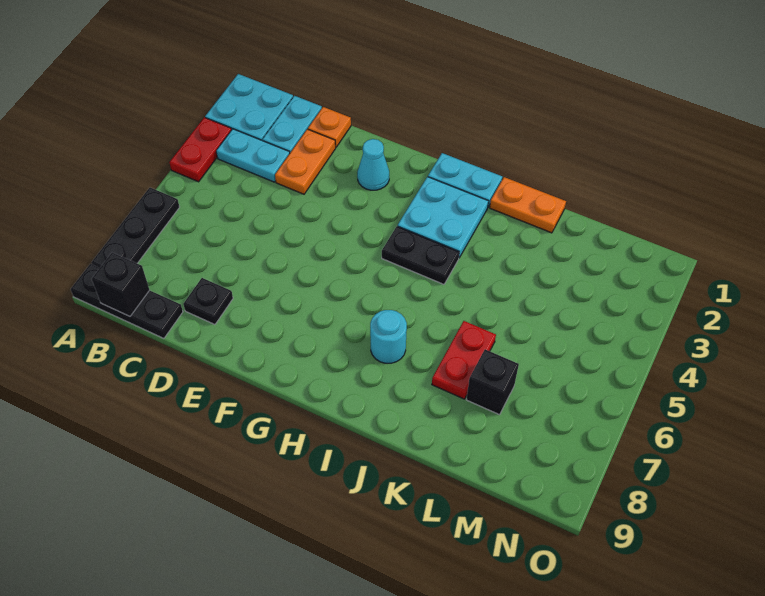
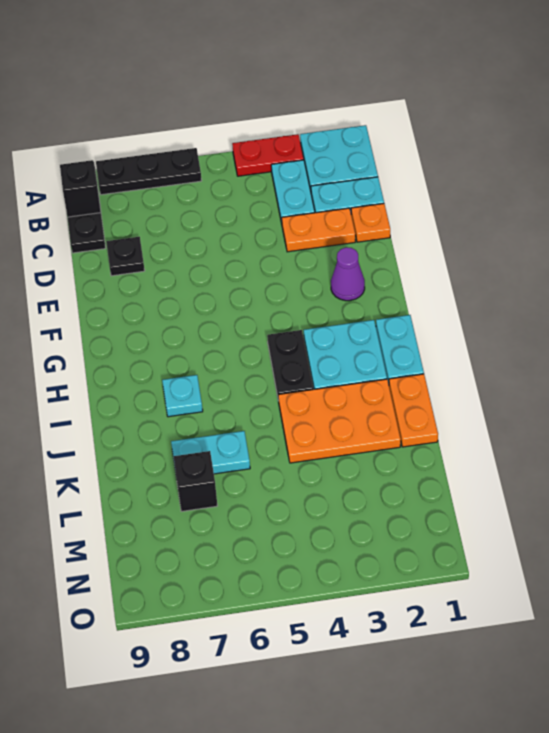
cyan cone F2 level 1 -> purple cone F2 level 1
cyan round brick I7 level 1 -> cyan plate I7 level 1
none -> orange plate J2:K4 level 1
red plate K6:K7 level 1 -> cyan plate K6:K7 level 1

